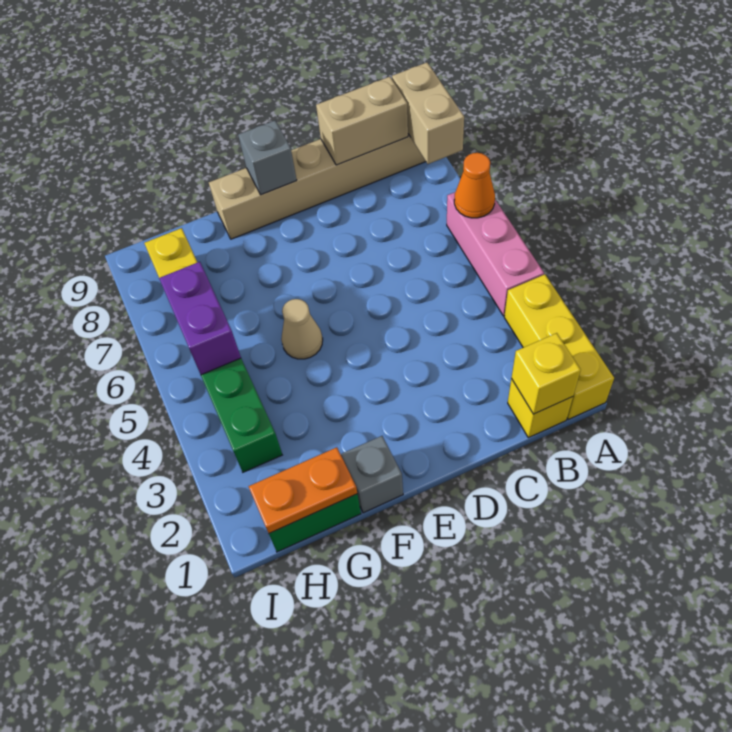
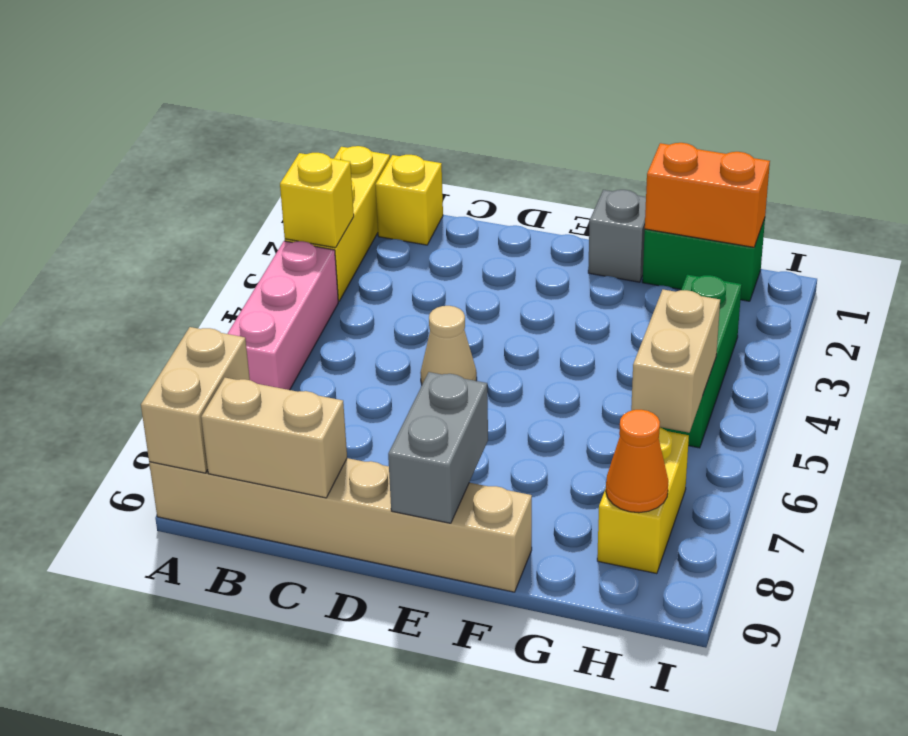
orange cone A6 level 2 -> orange cone H8 level 2
yellow brick B1 level 2 -> yellow brick A3 level 2
grey brick E9 level 2 -> grey brick E8:E9 level 2
tan cone F5 level 1 -> tan cone D5 level 1
orange plate G1:H1 level 2 -> orange brick G1:H1 level 2
purple brick H5:H6 level 2 -> tan brick H5:H6 level 2

